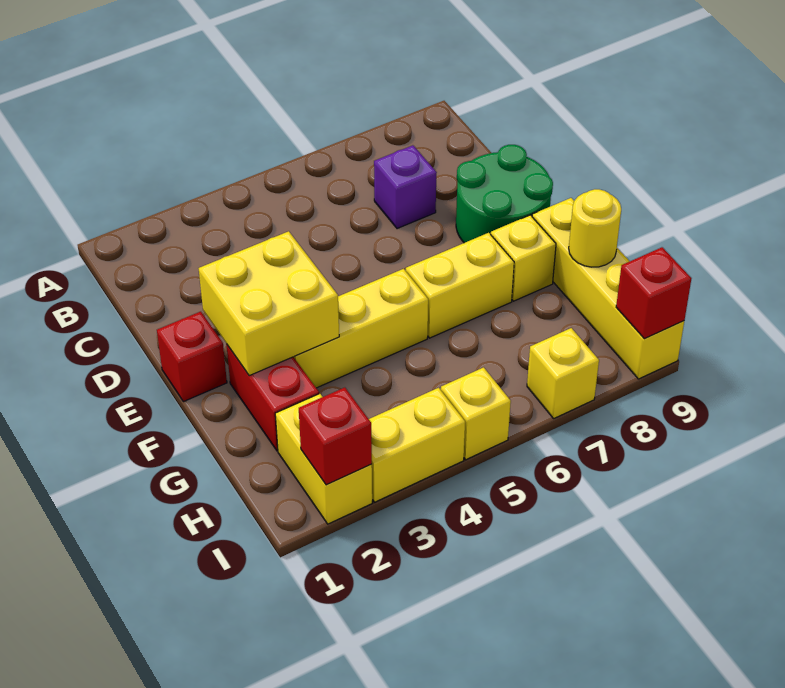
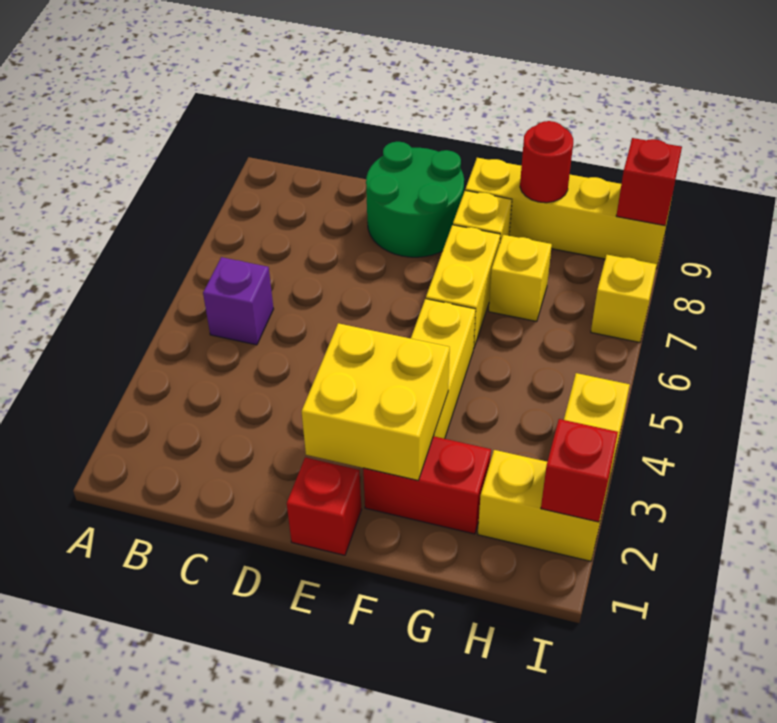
purple brick C7 level 1 -> purple brick B5 level 1
yellow round brick G9 level 2 -> red round brick G9 level 2
yellow brick I5 level 1 -> yellow brick G7 level 1

